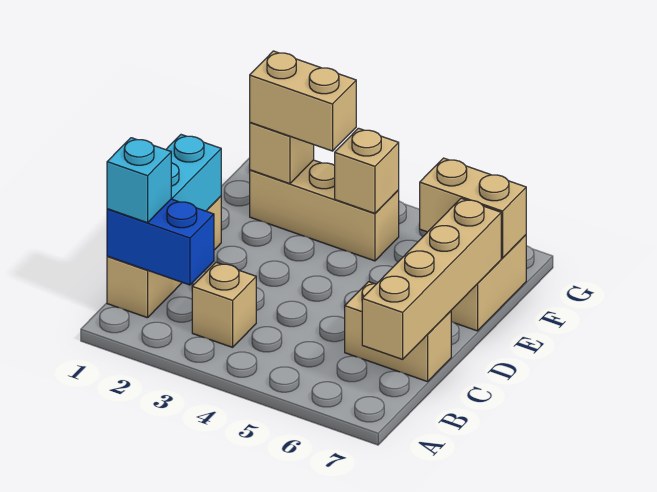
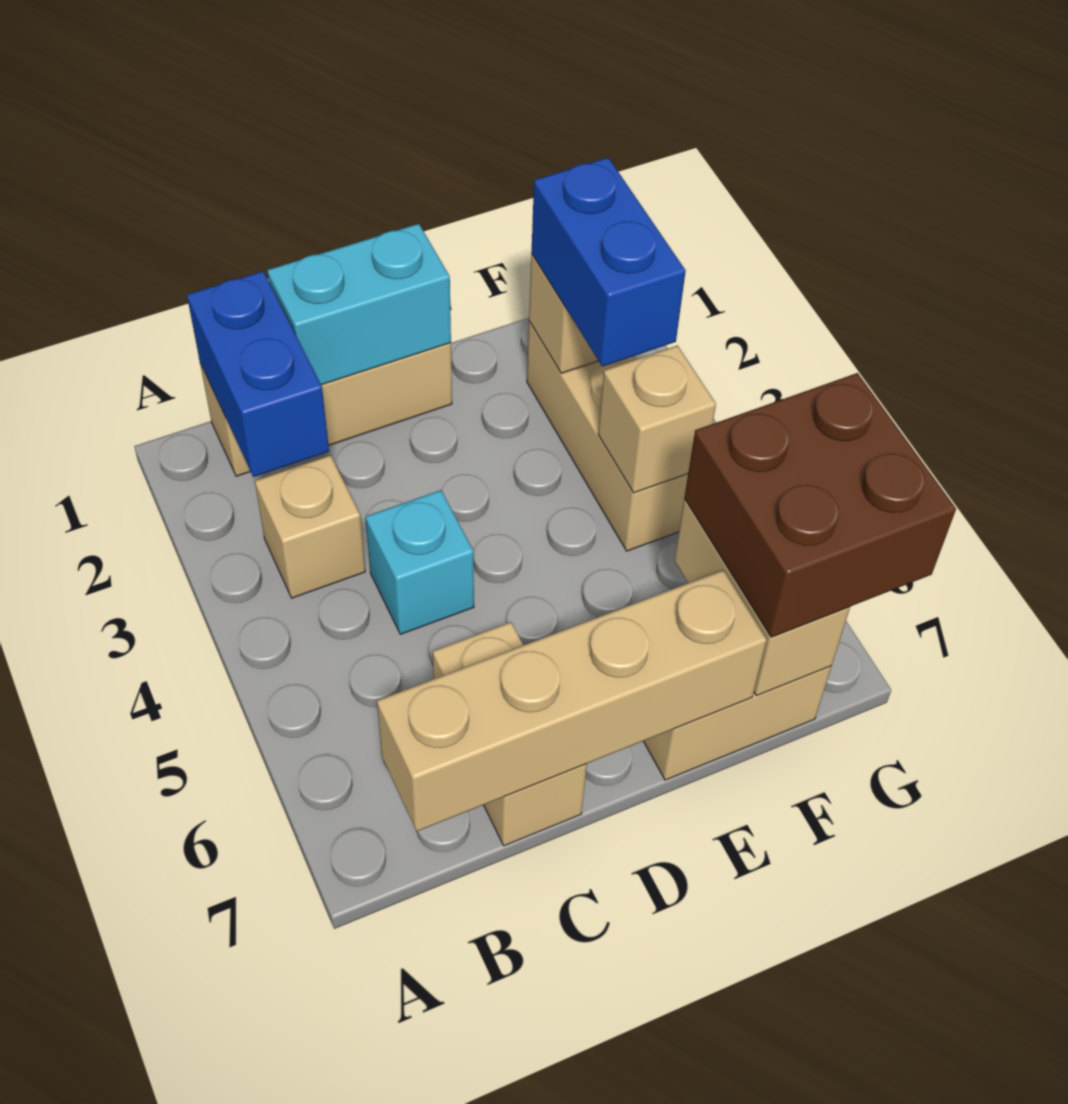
cyan brick B1 level 3 -> cyan brick C4 level 1
tan brick F2:F3 level 3 -> blue brick F2:F3 level 3
none -> brown brick F6:G7 level 3

